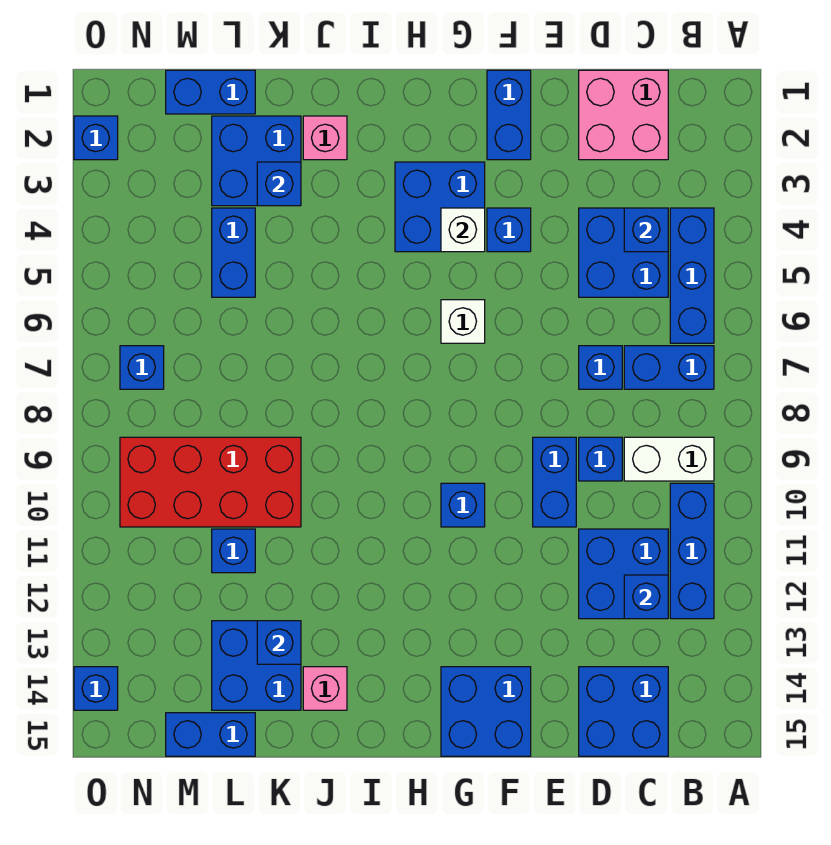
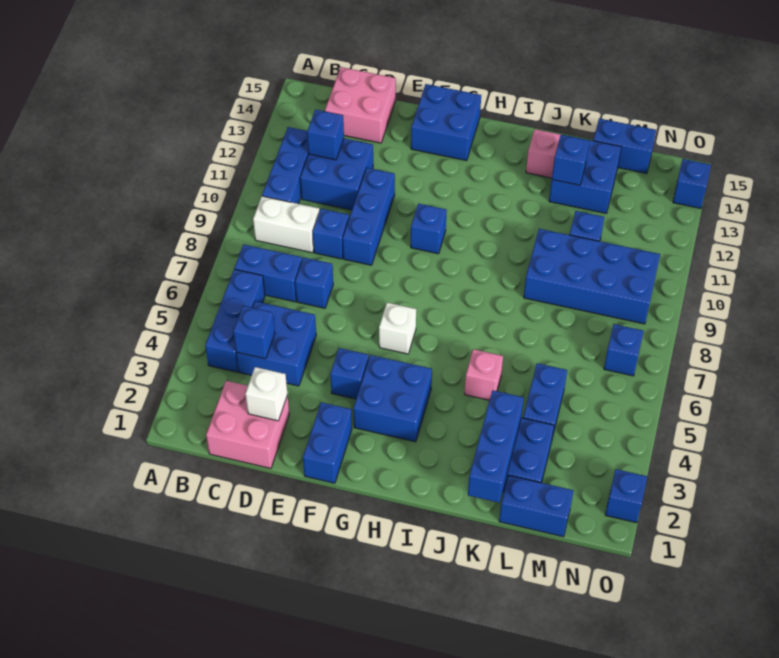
blue brick C14:D15 level 1 -> pink brick C14:D15 level 1
blue brick E9:E10 level 1 -> blue brick E9:E11 level 1
white brick G4 level 2 -> white brick D2 level 2
pink brick J2 level 1 -> pink brick J5 level 1
blue brick K3 level 2 -> blue brick K1:K3 level 2
red brick K9:N10 level 1 -> blue brick K9:N10 level 1

